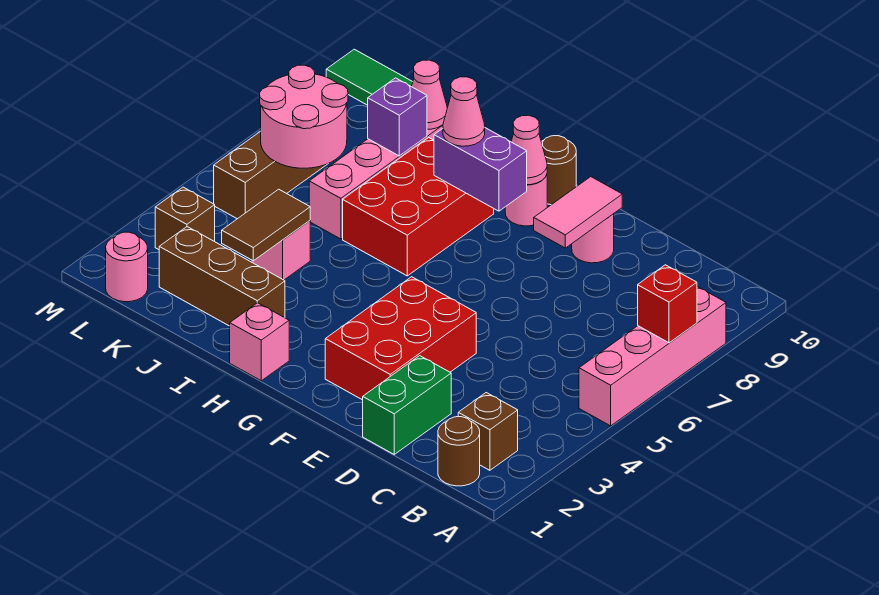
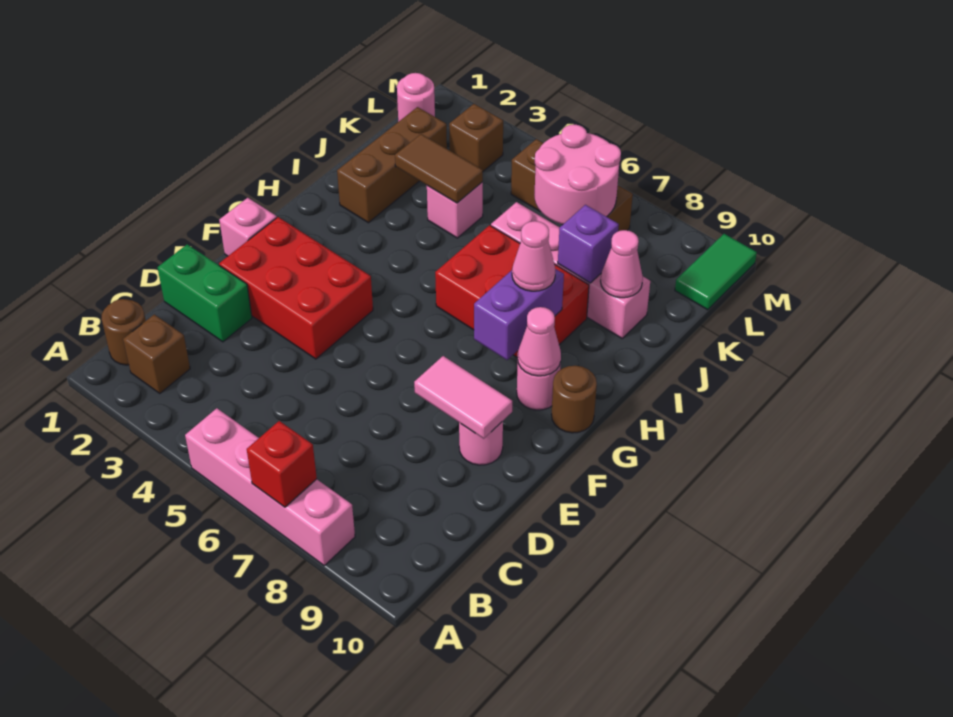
pink brick H1 level 1 -> pink brick F1 level 1

